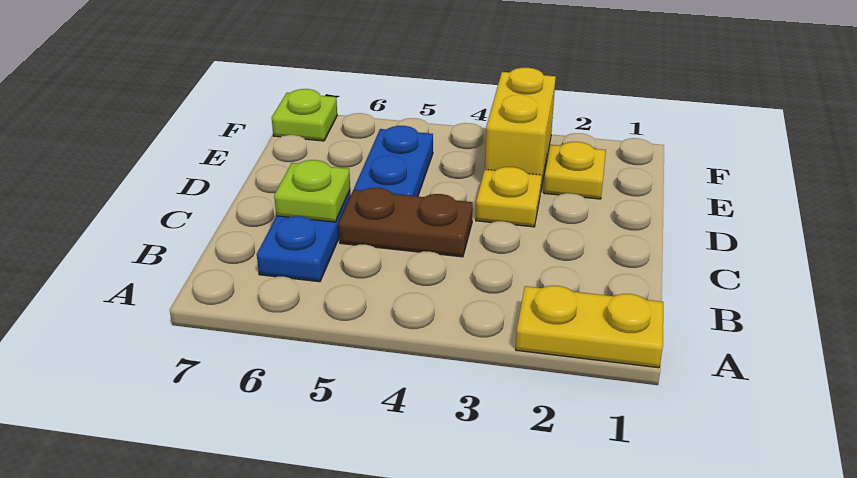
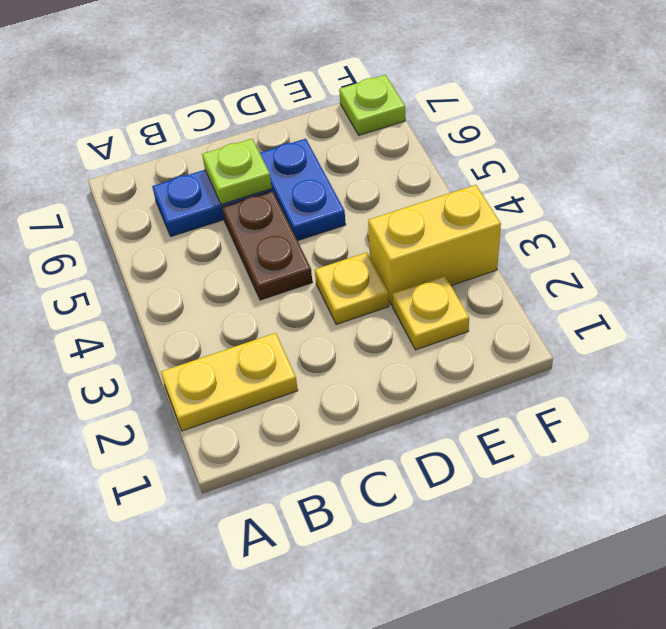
yellow plate A1:A2 level 1 -> yellow plate A2:B2 level 1
blue plate D5:E5 level 1 -> blue plate D5:D6 level 1

